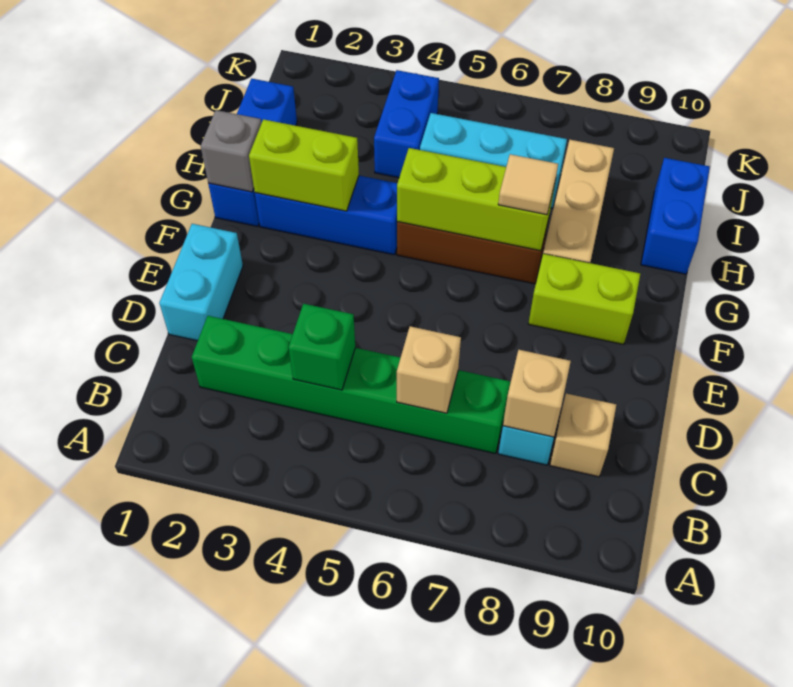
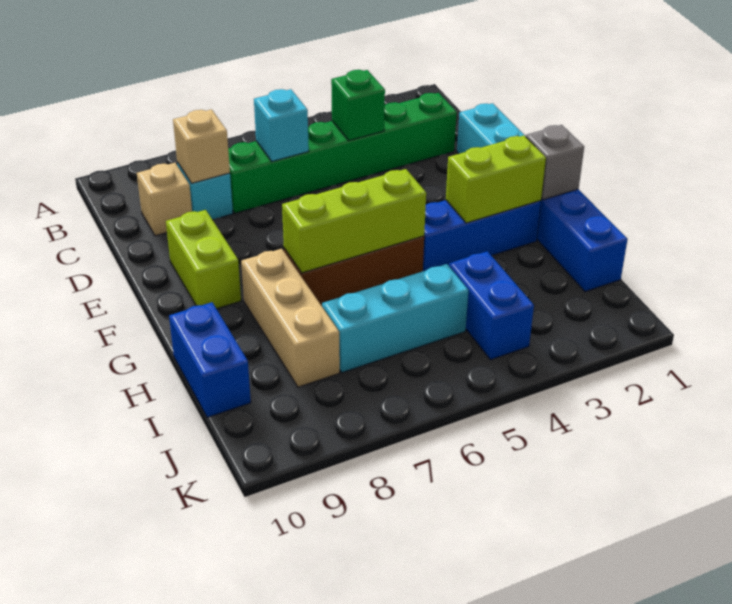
tan brick C6 level 2 -> cyan brick C6 level 2
lime brick F8:F9 level 1 -> lime brick E9:F9 level 1
tan tile G7 level 3 -> none

